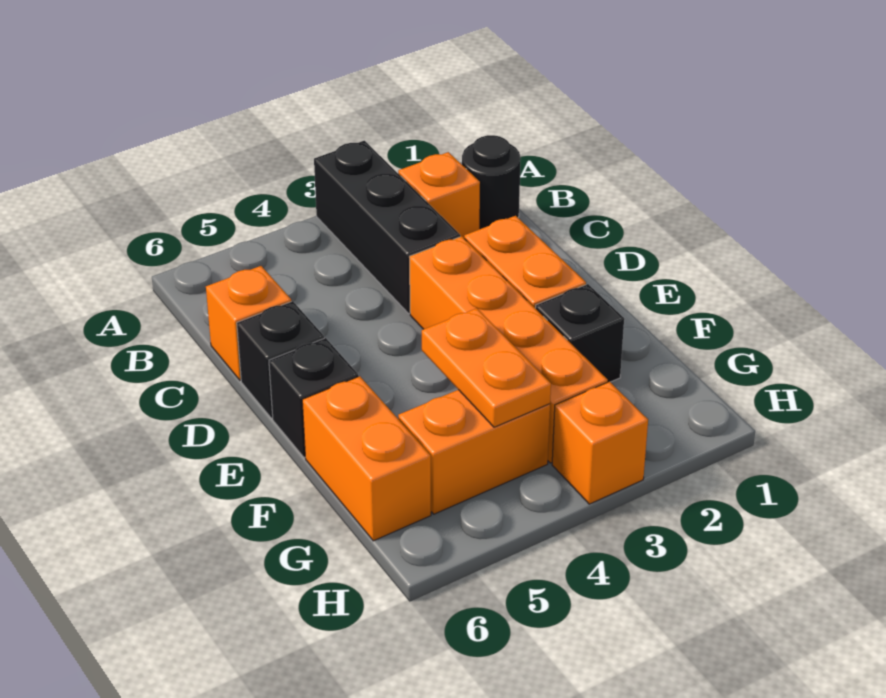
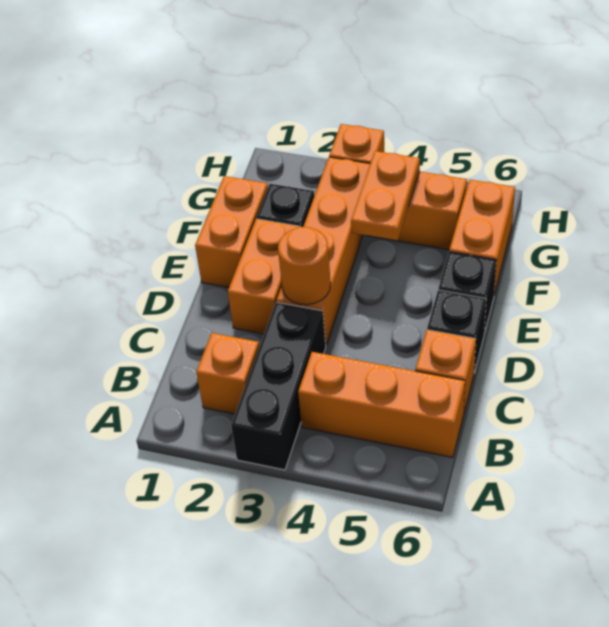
black round brick B1 level 1 -> none
none -> orange brick B4:B6 level 1
none -> orange round brick D3 level 2
none -> orange brick E1:F1 level 1

